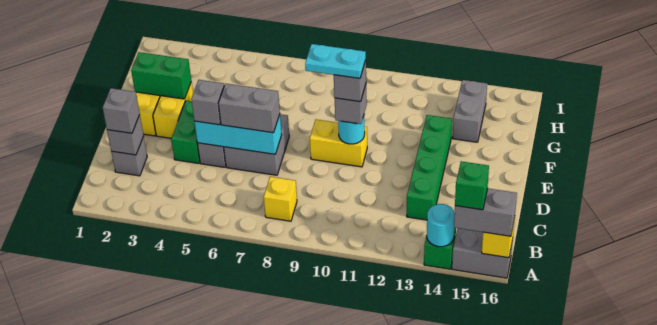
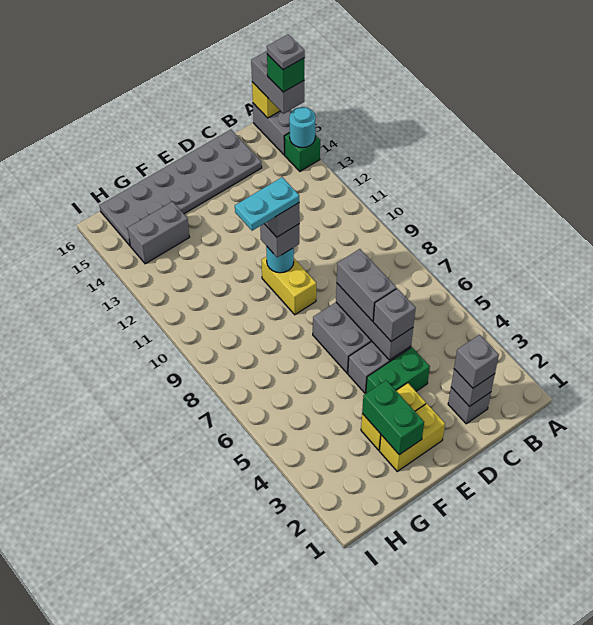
none -> grey plate A15 level 5
yellow brick B8 level 1 -> none
green brick C13:F13 level 1 -> none
none -> grey plate C15:H16 level 1
cyan brick D5:D7 level 2 -> grey brick D5:D7 level 2
cyan plate E9:E10 level 5 -> cyan plate E10:F10 level 5

